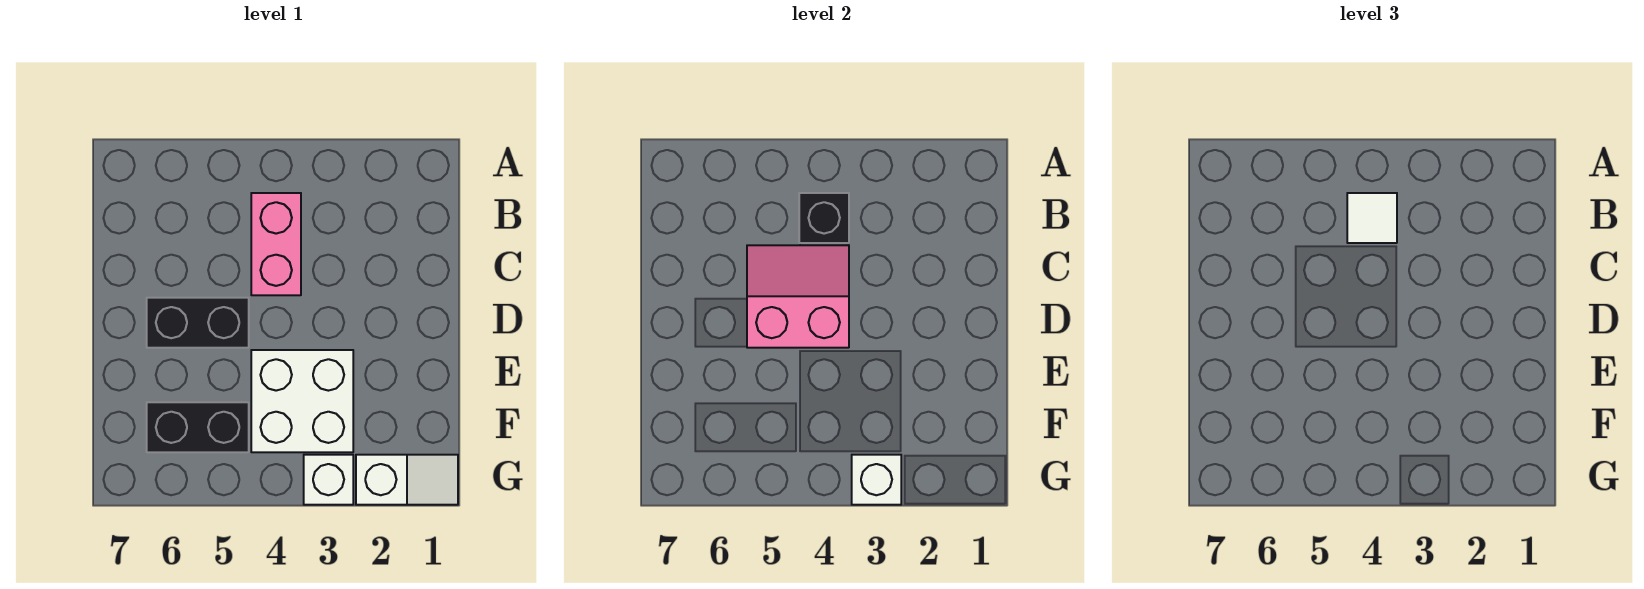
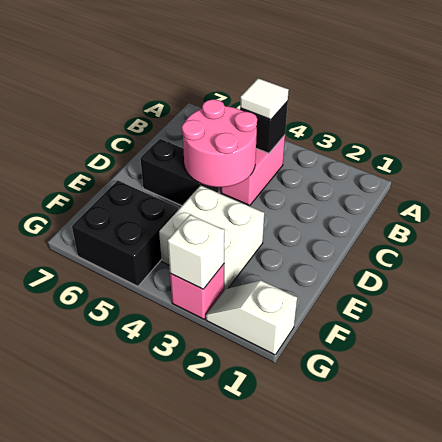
pink slope C4:D5 level 2 top D -> pink round brick C4:D5 level 2
black brick F5:F6 level 1 -> black brick F5:G6 level 1
white slope G1:G2 level 1 top 2 -> white slope G1:G2 level 1 top 1
white brick G3 level 1 -> pink brick G3 level 1

